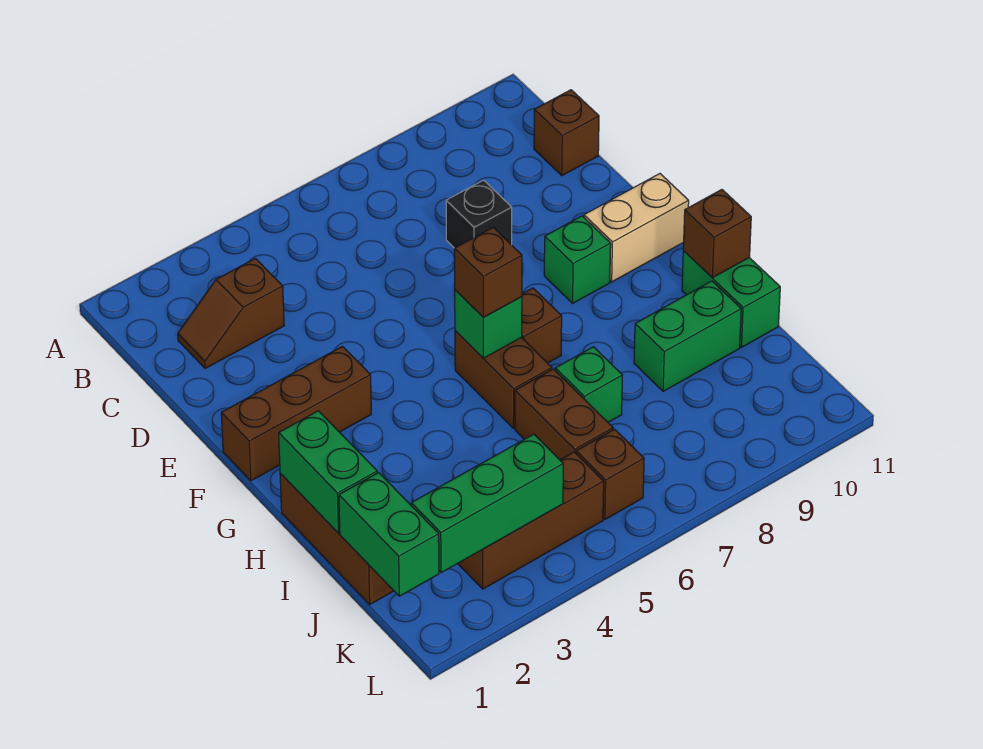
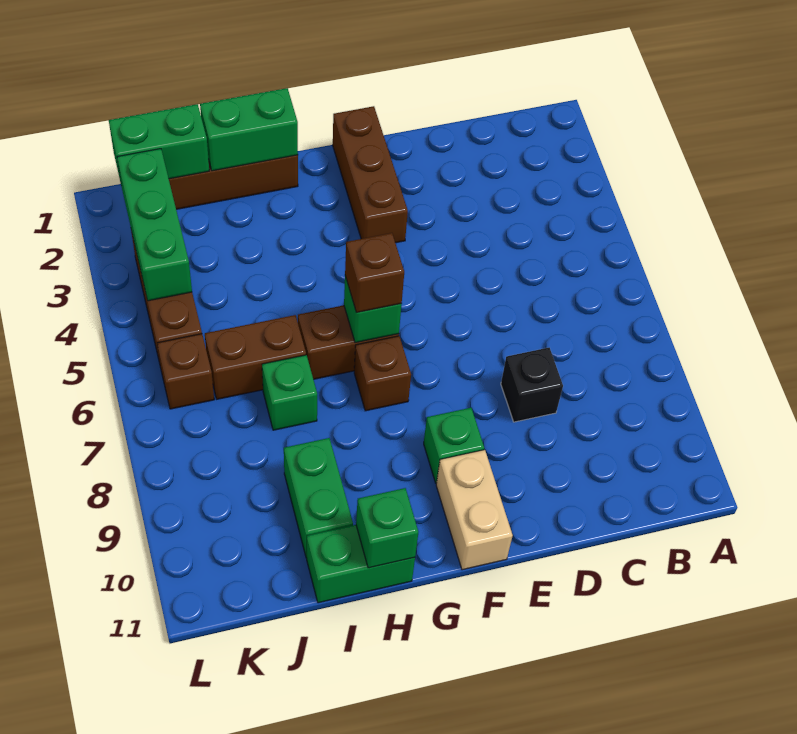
brown slope C2:C3 level 1 top 3 -> none
brown brick C11 level 1 -> none
brown brick H11 level 2 -> green brick H11 level 2

